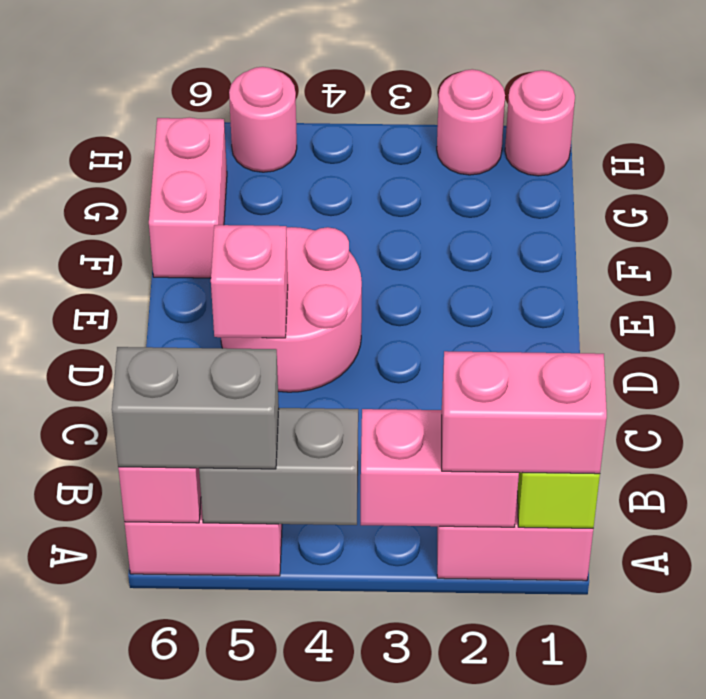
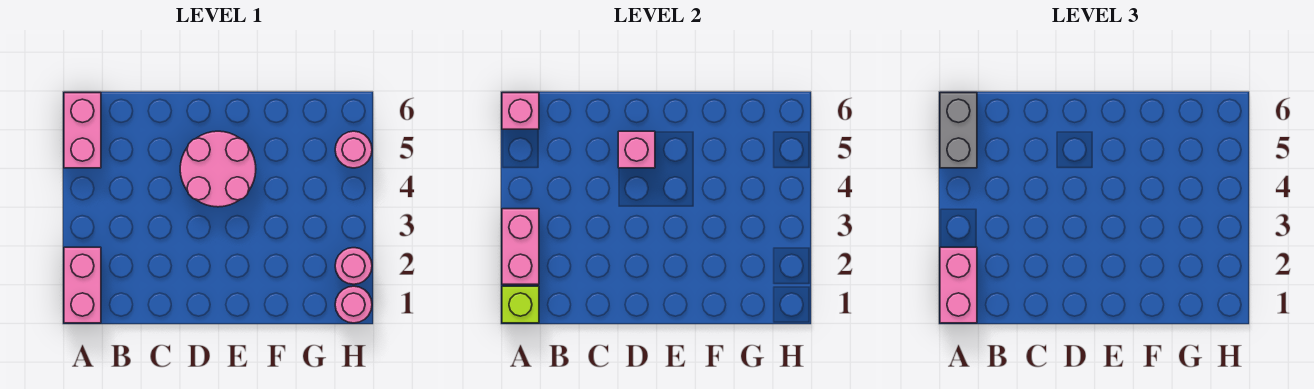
grey brick A4:A5 level 2 -> none
pink brick F6:G6 level 1 -> none

